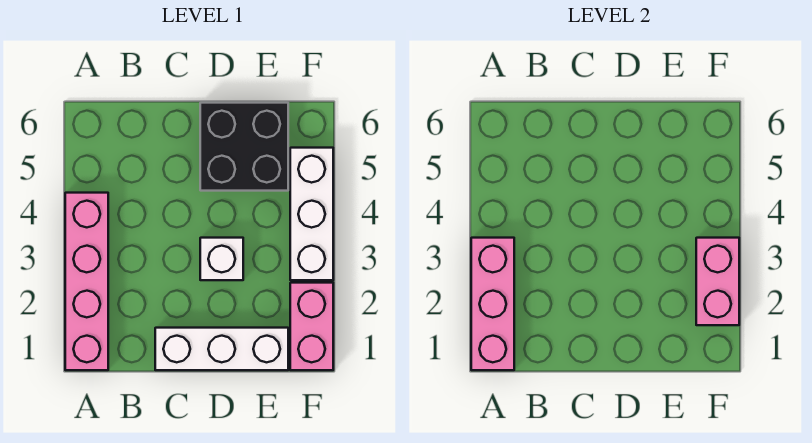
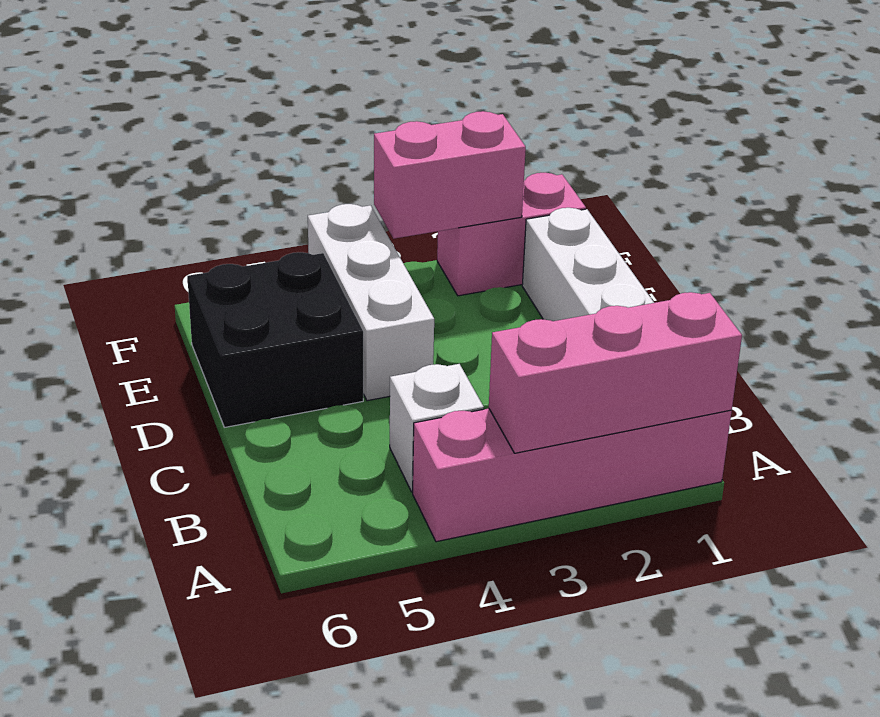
white brick D3 level 1 -> white brick B4 level 1
white brick F3:F5 level 1 -> white brick D4:F4 level 1

